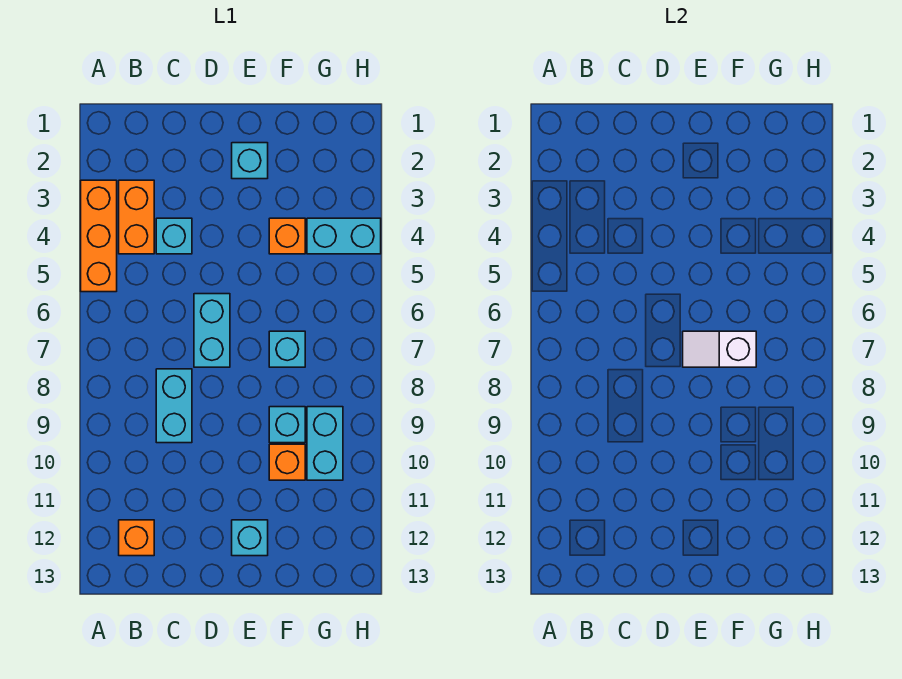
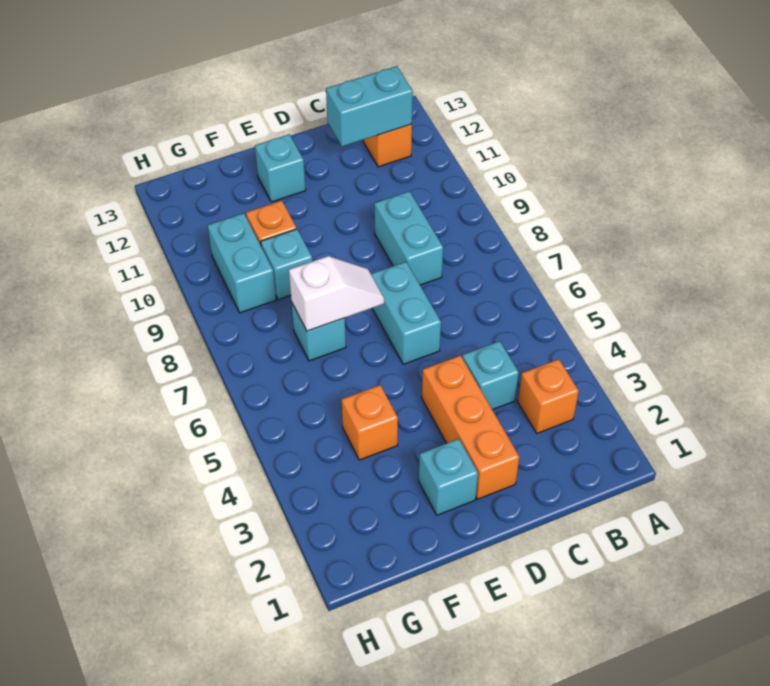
orange brick A3:A5 level 1 -> orange brick D2:D4 level 1
orange brick B3:B4 level 1 -> orange brick B3 level 1
cyan brick G4:H4 level 1 -> cyan brick B12:C12 level 2

